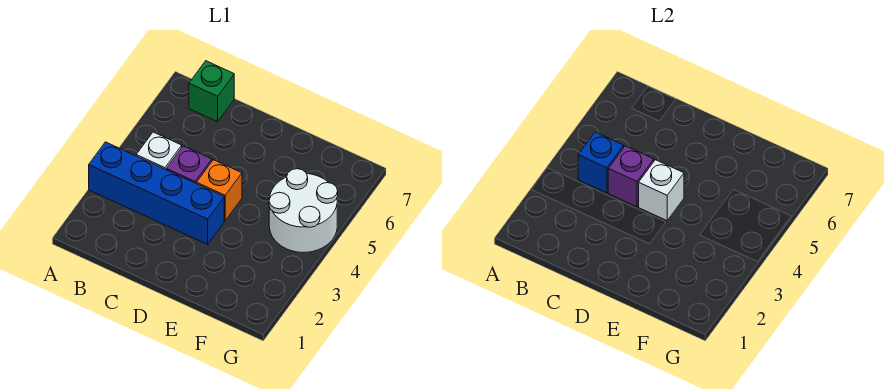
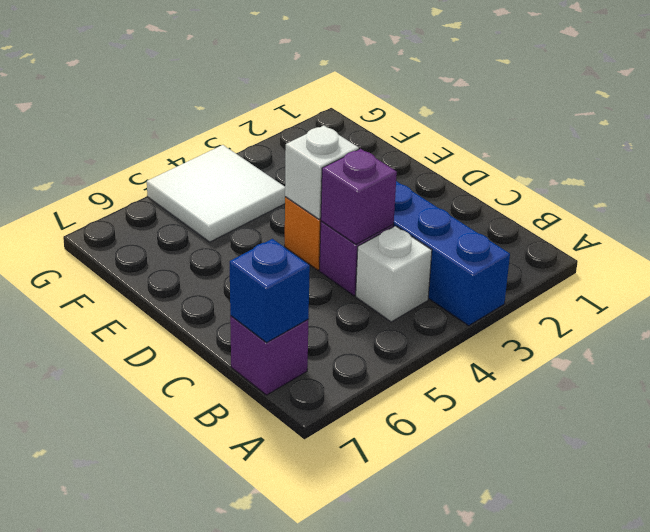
blue brick B4 level 2 -> blue brick B7 level 2
green brick B7 level 1 -> purple brick B7 level 1
white round brick F4:G5 level 1 -> white tile F4:G5 level 1

